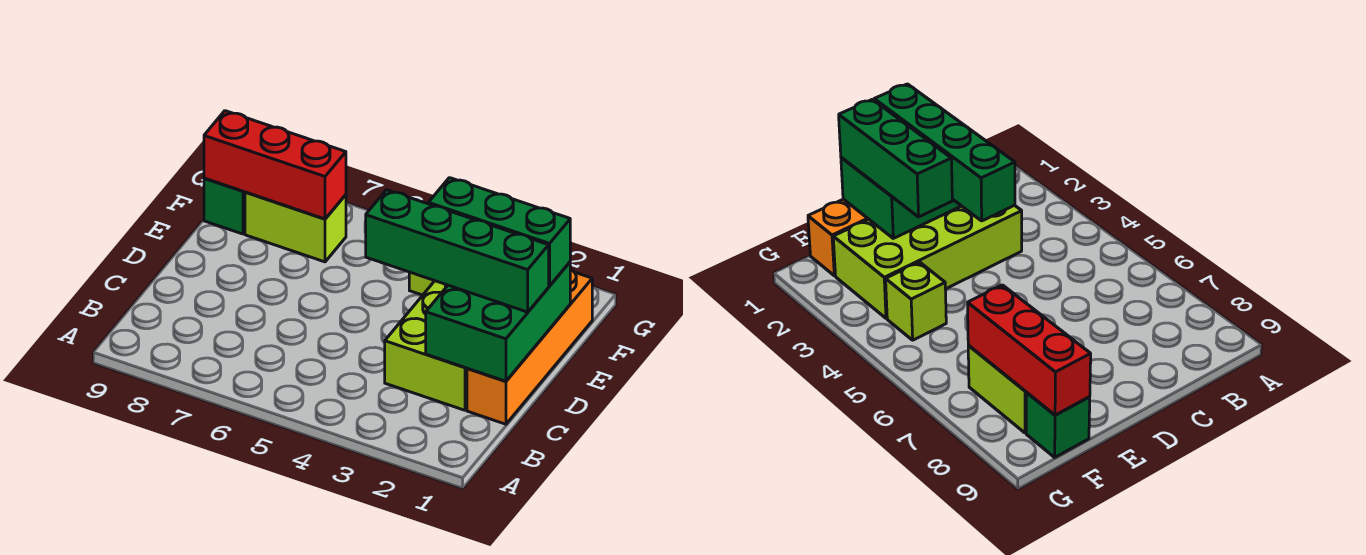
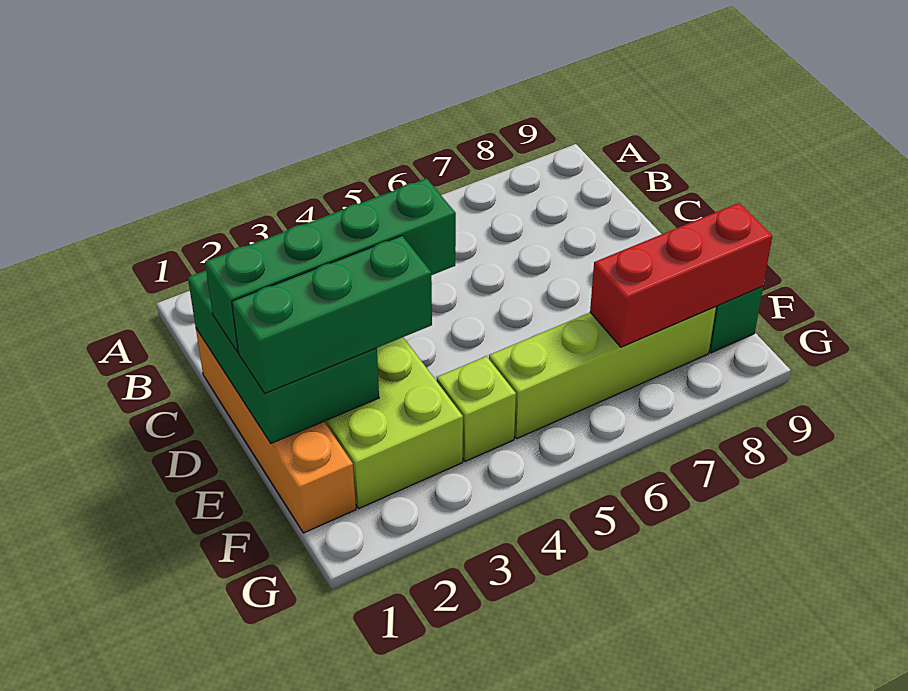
lime brick F7:F8 level 1 -> lime brick F5:F8 level 1

